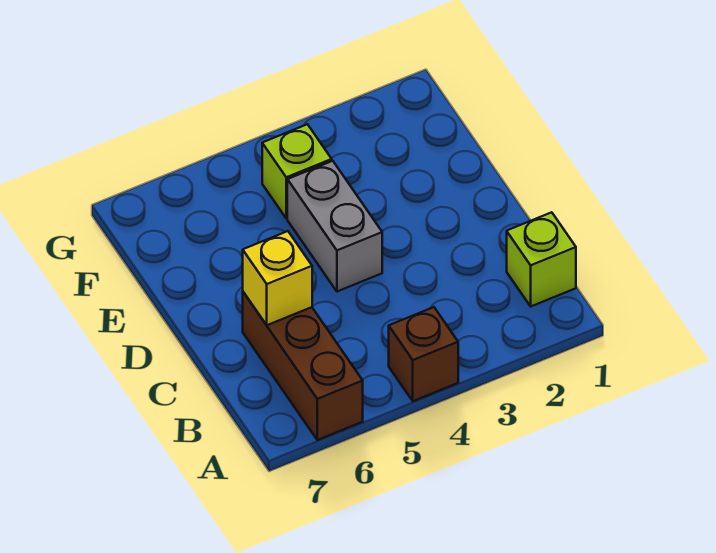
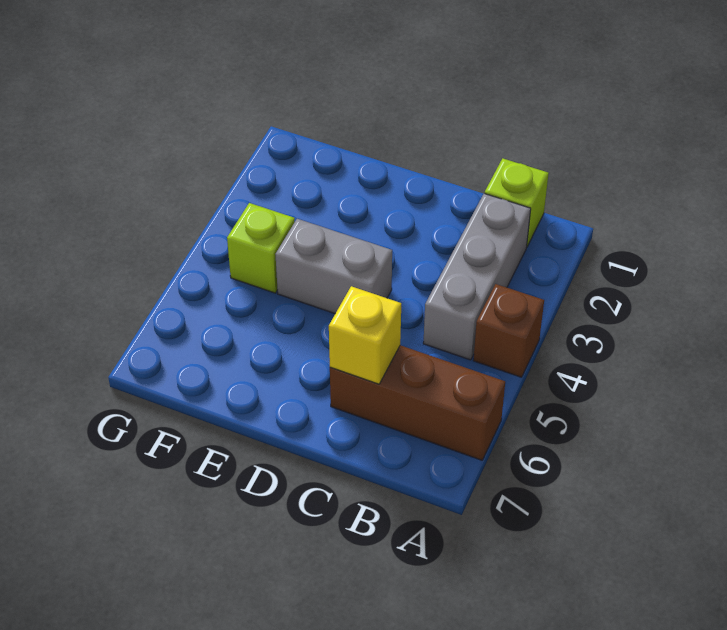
none -> grey brick B2:B4 level 1

